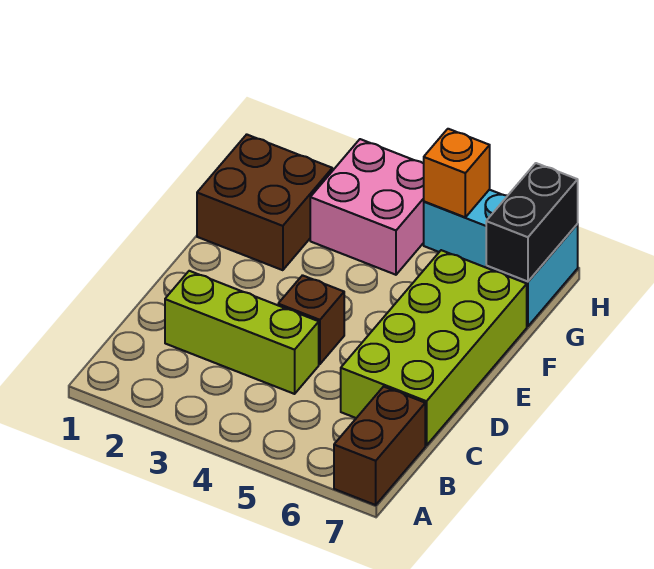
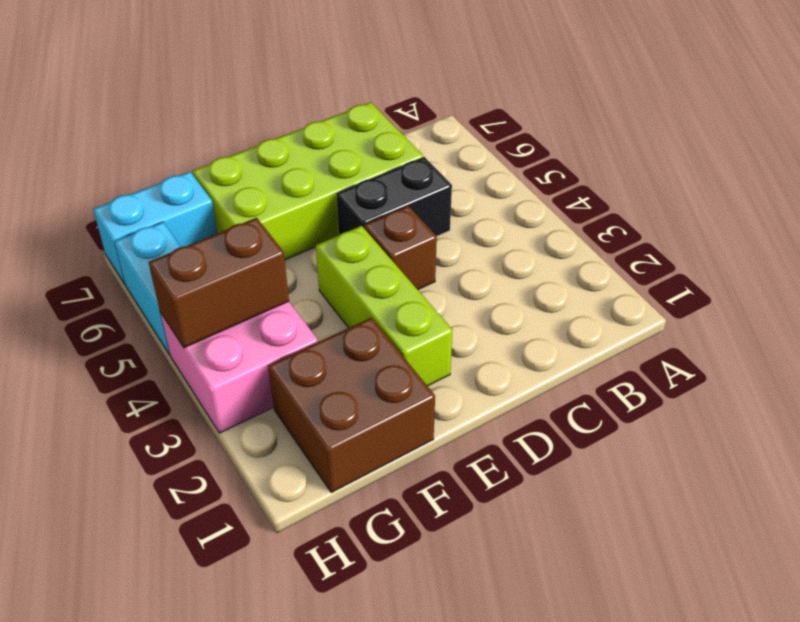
brown brick A7:B7 level 1 -> brown brick G4:H4 level 2
lime brick C2:C4 level 1 -> lime brick E2:E4 level 1
black brick G7:H7 level 2 -> black brick C5:D5 level 1
orange brick H5 level 2 -> none

